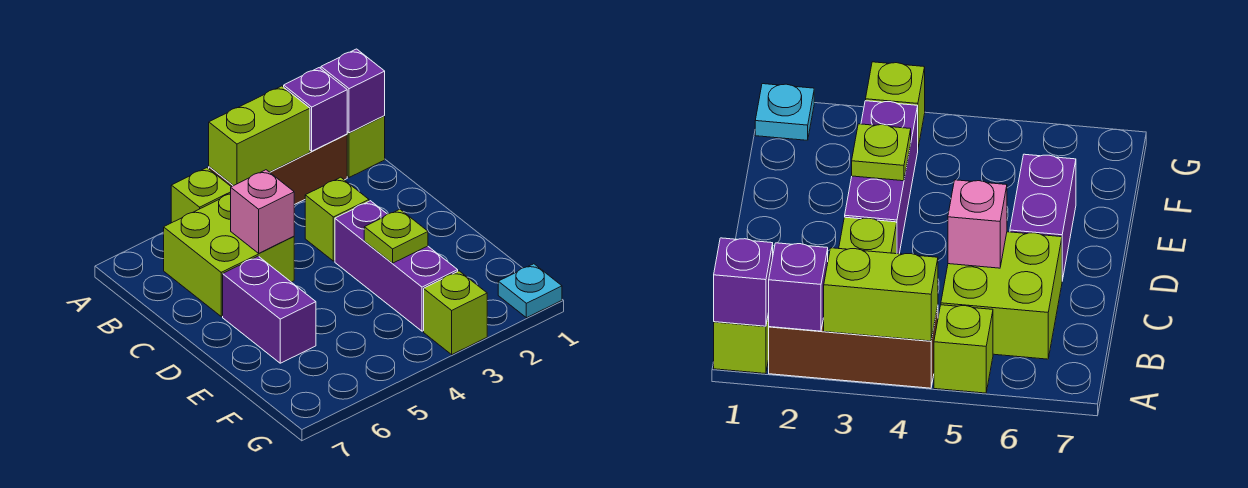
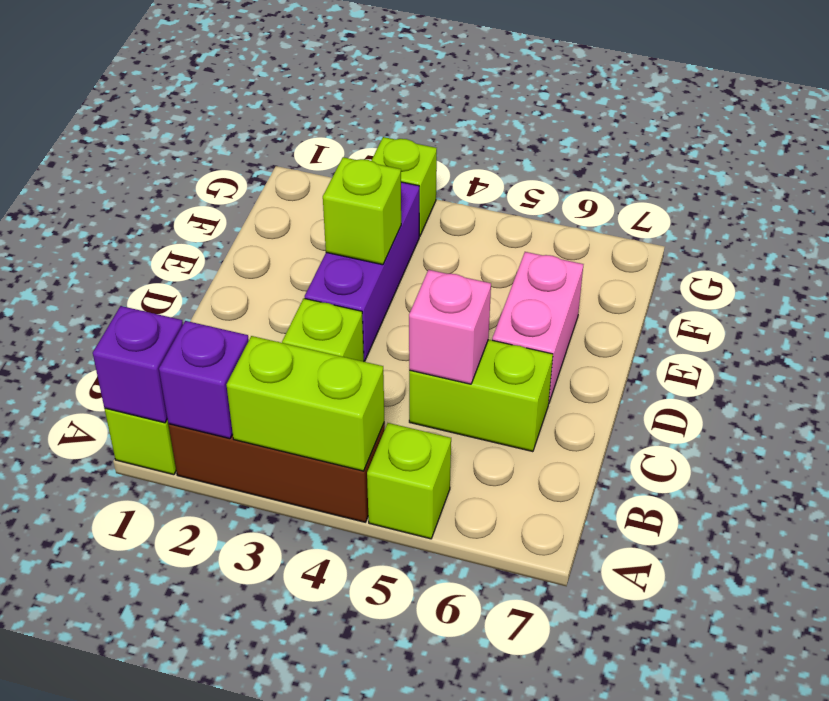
lime brick B5:C6 level 1 -> lime brick C5:C6 level 1
purple brick D6:E6 level 1 -> pink brick D6:E6 level 1
lime plate E3 level 2 -> lime brick E3 level 2
cyan plate G1 level 1 -> none

